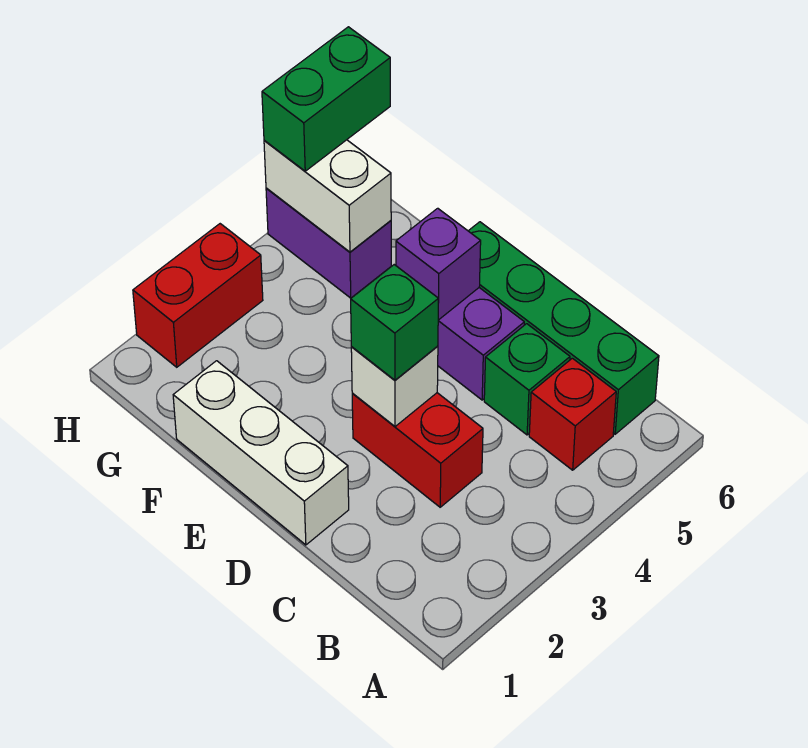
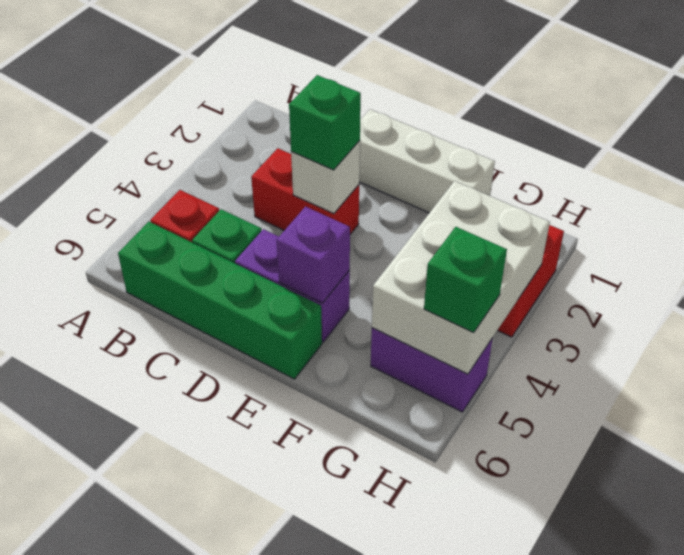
white brick G5:H5 level 2 -> white brick G3:H5 level 2
green brick H5:H6 level 3 -> green brick H5 level 3

